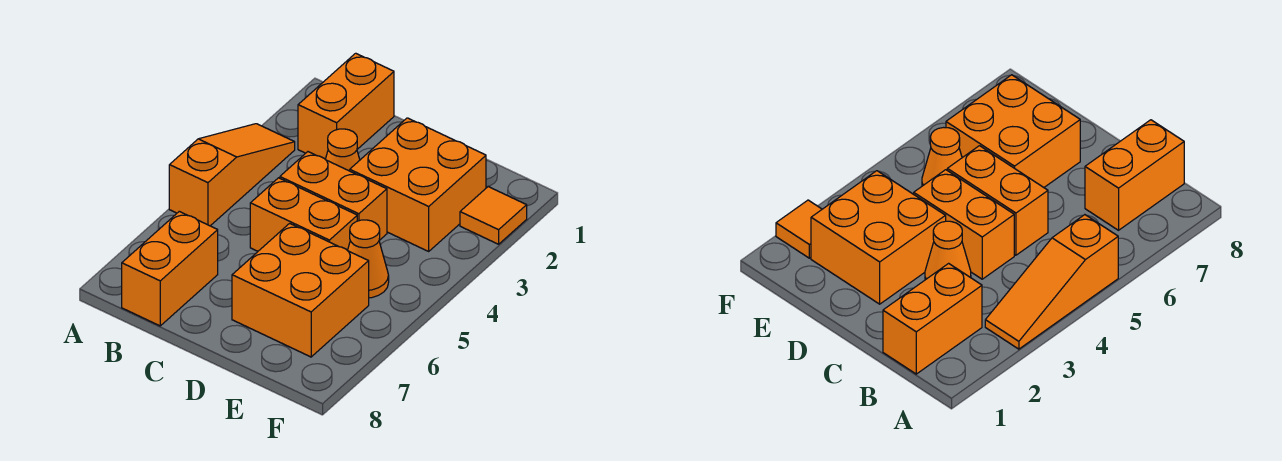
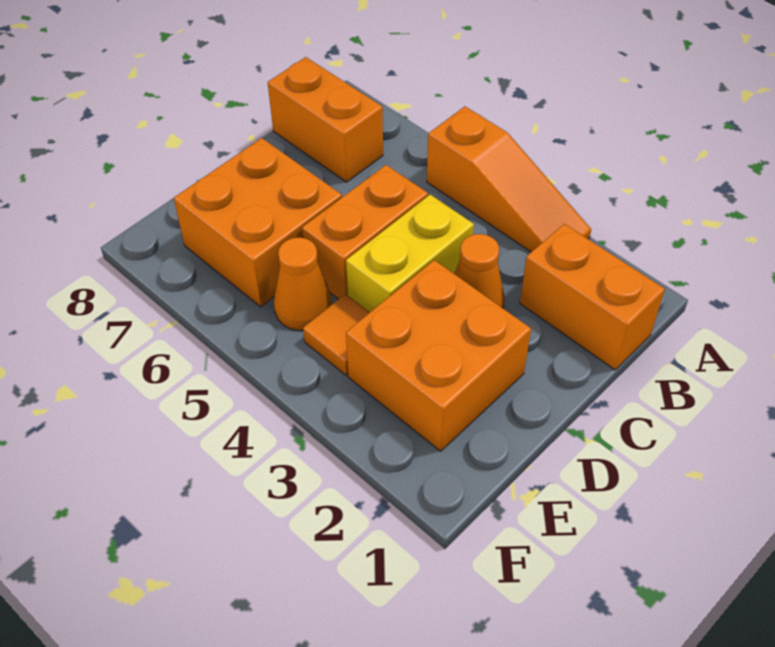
orange brick C4:D4 level 1 -> yellow brick C4:D4 level 1
orange tile F2 level 1 -> orange tile E4 level 1

